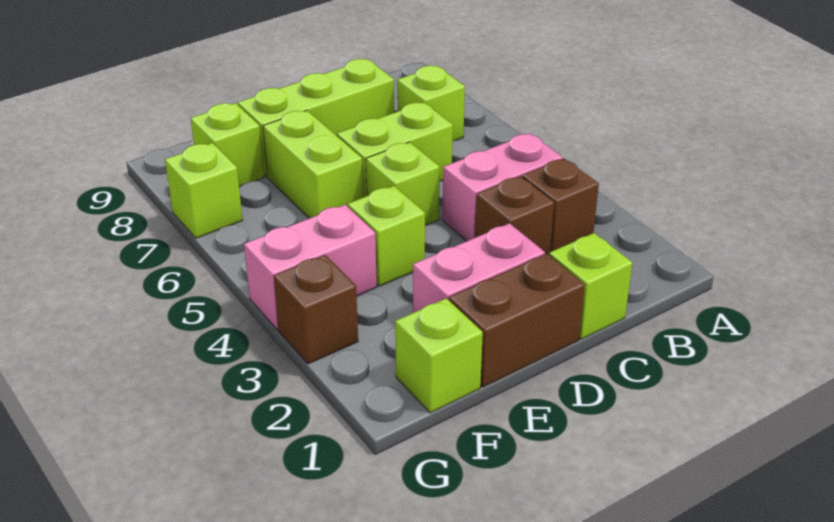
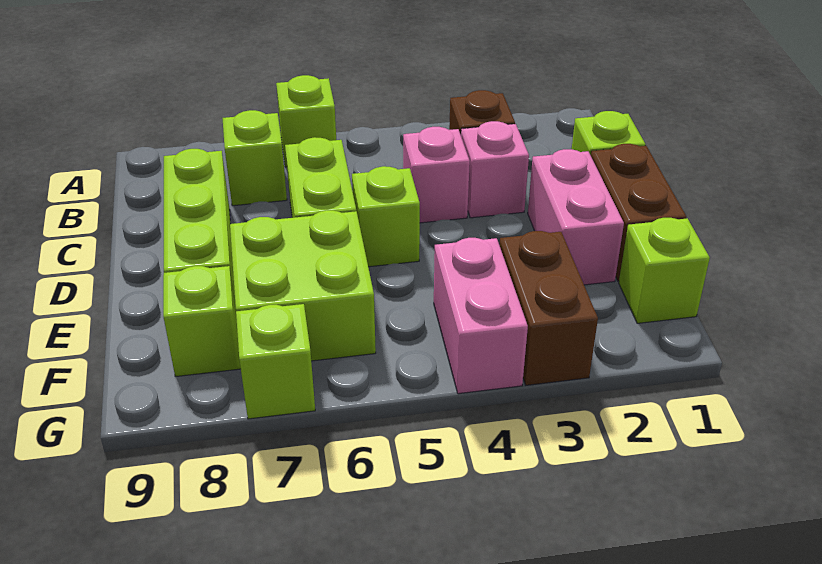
pink brick B4:C4 level 1 -> pink brick C4 level 1
brown brick C3 level 1 -> pink brick C3 level 1
lime brick E4 level 1 -> lime brick A6 level 1
lime brick E6:E7 level 1 -> lime brick E6:F7 level 1
brown brick G3 level 1 -> brown brick F3:G3 level 1

